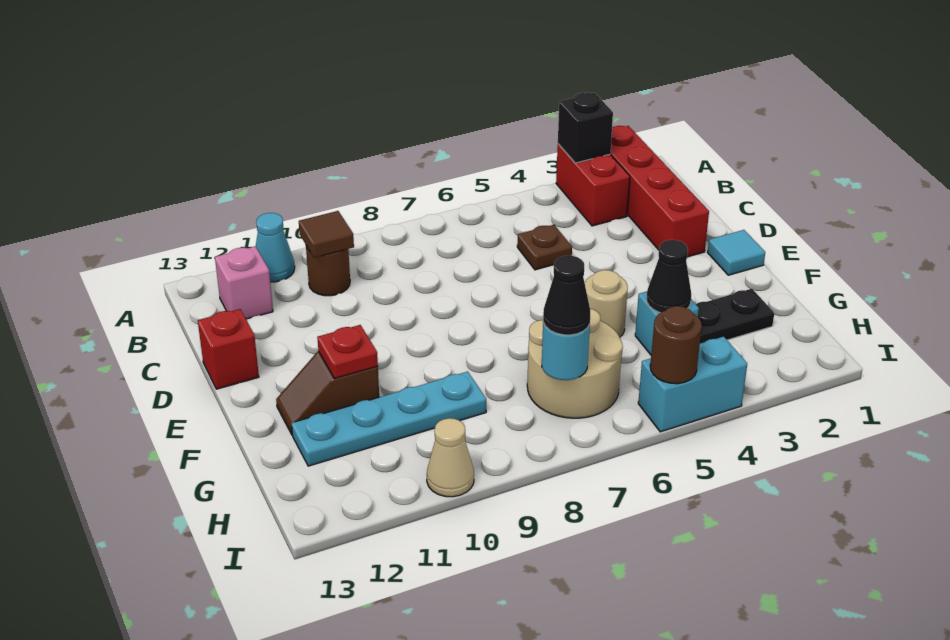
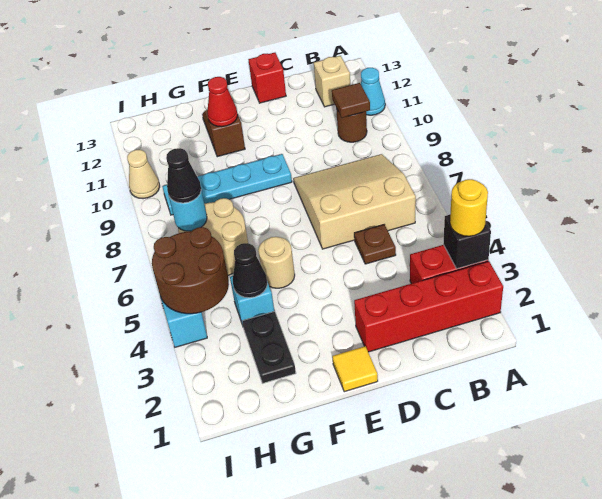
none -> yellow round brick A3 level 3
none -> tan slope B6:D8 level 1 top 6
pink brick B12 level 1 -> tan brick B12 level 1
cyan tile E1 level 1 -> yellow tile E1 level 1
red plate F11 level 2 -> red cone F11 level 2
cyan plate G9:G12 level 1 -> cyan plate E9:H9 level 1
brown round brick I5 level 2 -> brown round brick H4:I5 level 2

